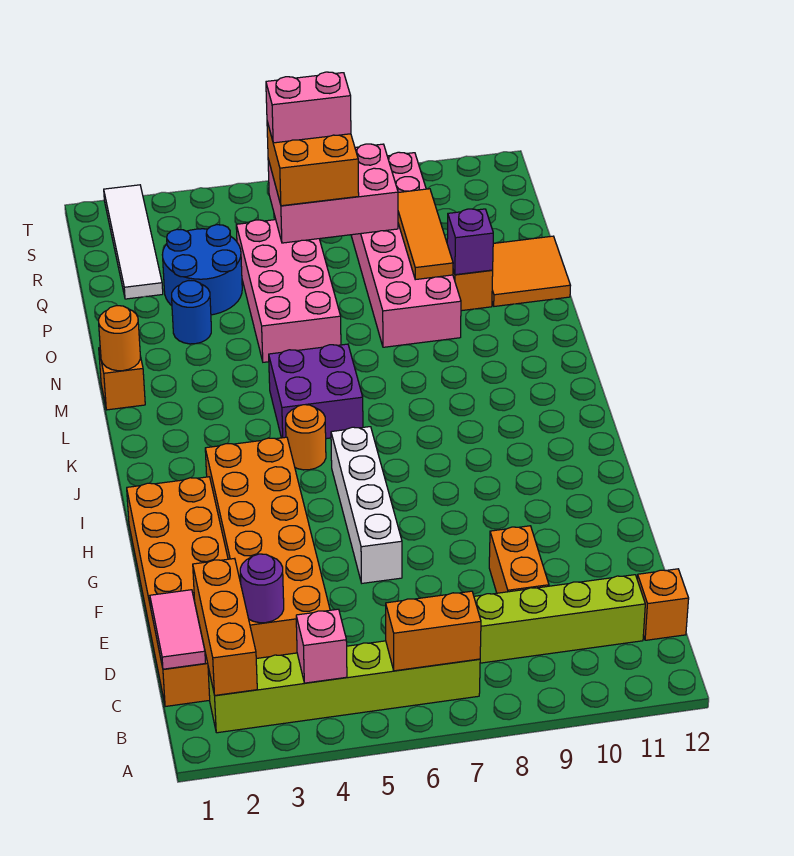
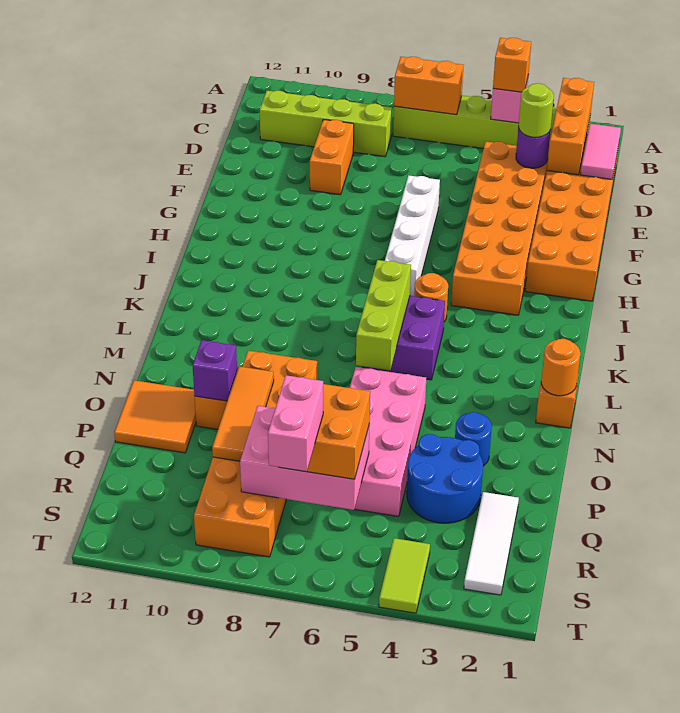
orange brick C12 level 1 -> orange brick B4 level 3
none -> lime round brick D3 level 3
none -> lime brick K6:M6 level 2
pink brick N8:S9 level 1 -> orange brick N8:S9 level 1
white tile Q2:T2 level 1 -> white tile Q2:S2 level 1
pink brick R6:R7 level 4 -> pink brick R7:S7 level 4
none -> lime tile S4:T4 level 1

